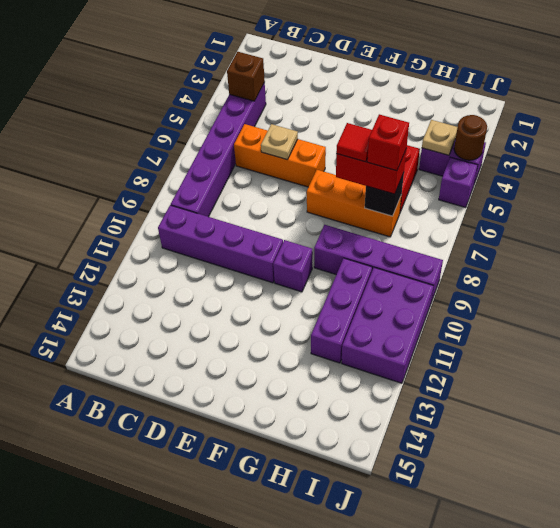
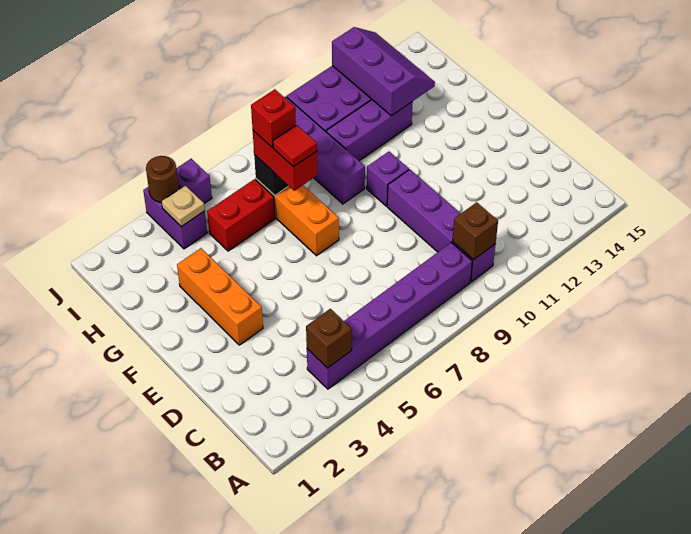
none -> brown brick B10 level 2
orange brick C6:E6 level 1 -> orange brick E3:G3 level 1
tan plate D6 level 2 -> none
none -> purple slope H12:J13 level 2 top 12

